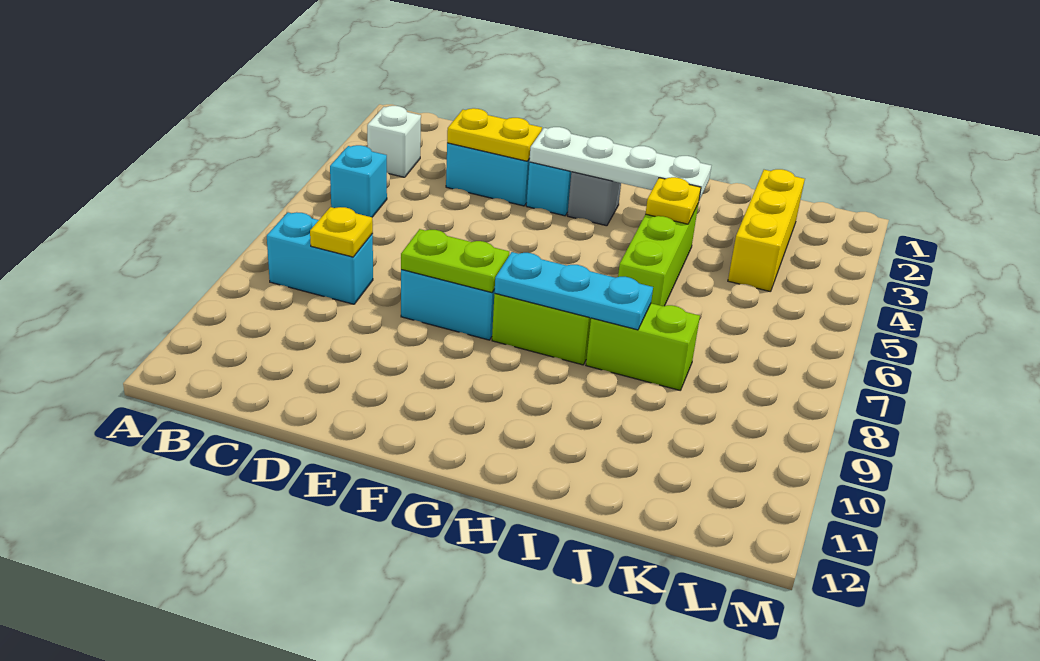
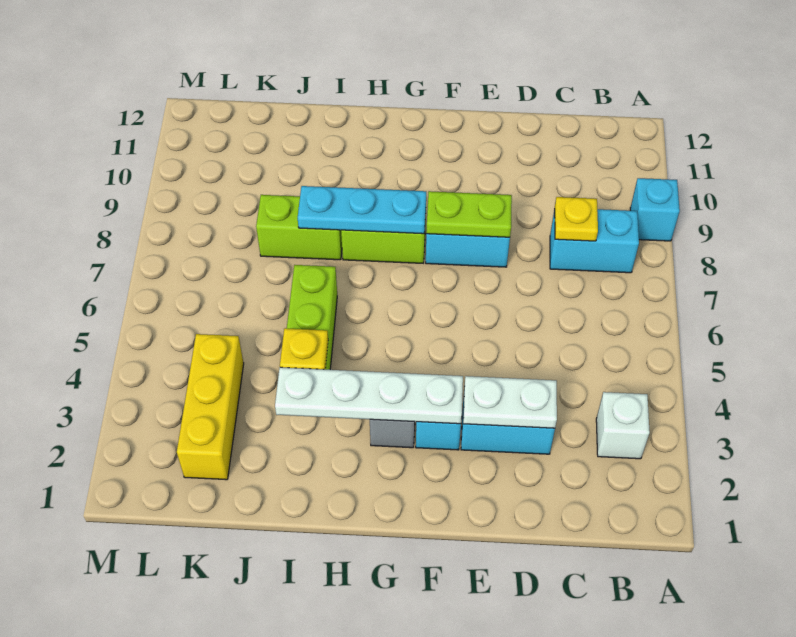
cyan brick B5 level 1 -> cyan brick A9 level 1
yellow plate D3:E3 level 2 -> white plate D3:E3 level 2

